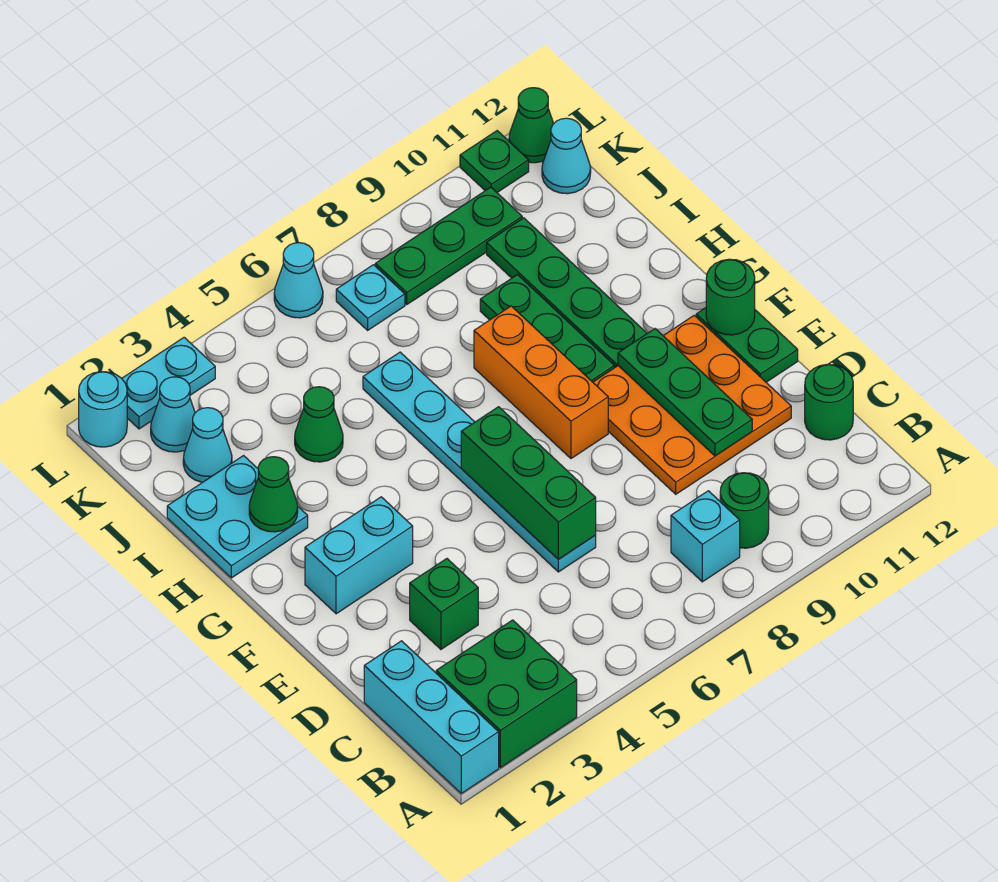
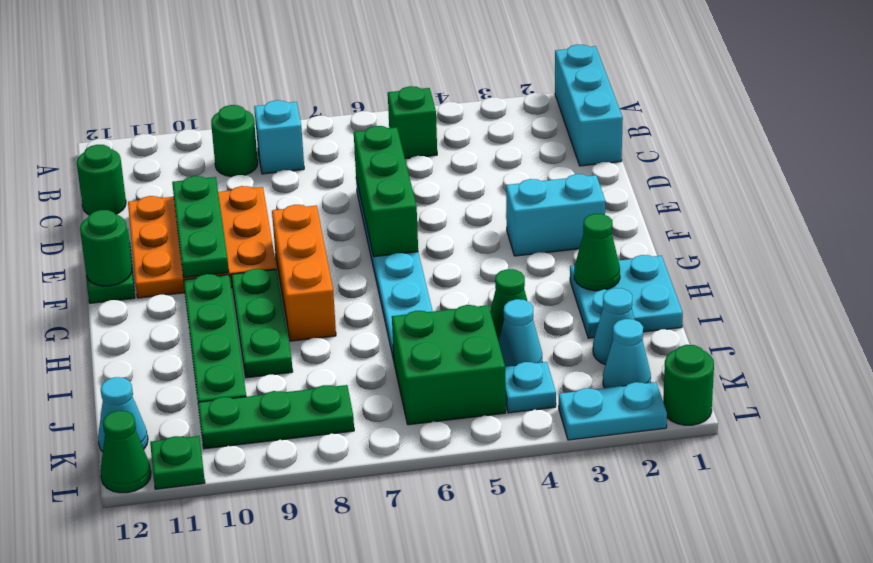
green brick A2:B3 level 1 -> green brick J5:K6 level 1
green brick D3 level 1 -> green brick B5 level 1
cyan plate K7 level 1 -> cyan plate K4 level 1
cyan round brick L1 level 1 -> green round brick L1 level 1
cyan cone L6 level 1 -> cyan cone J4 level 1

